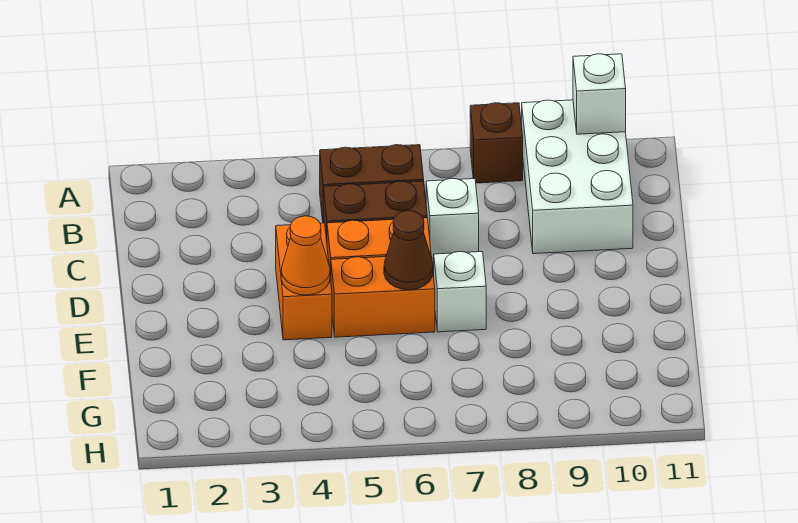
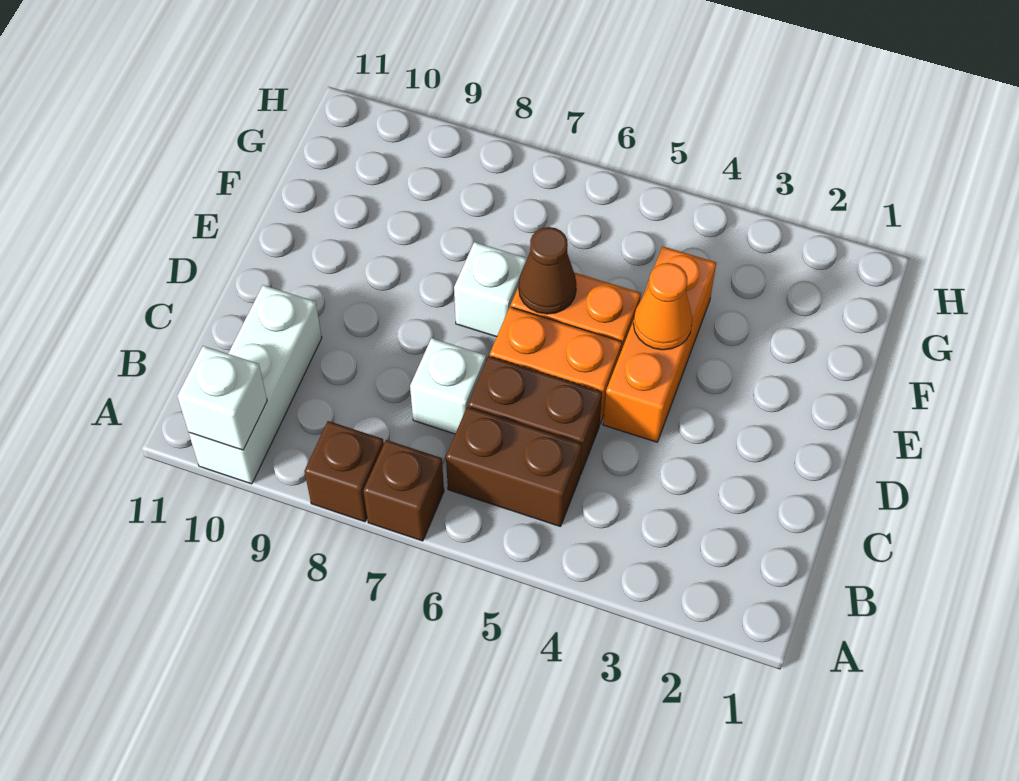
none -> brown brick A7 level 1
white brick A9:C10 level 1 -> white brick A10:C10 level 1
orange brick D4:E4 level 1 -> orange brick D4:F4 level 1

